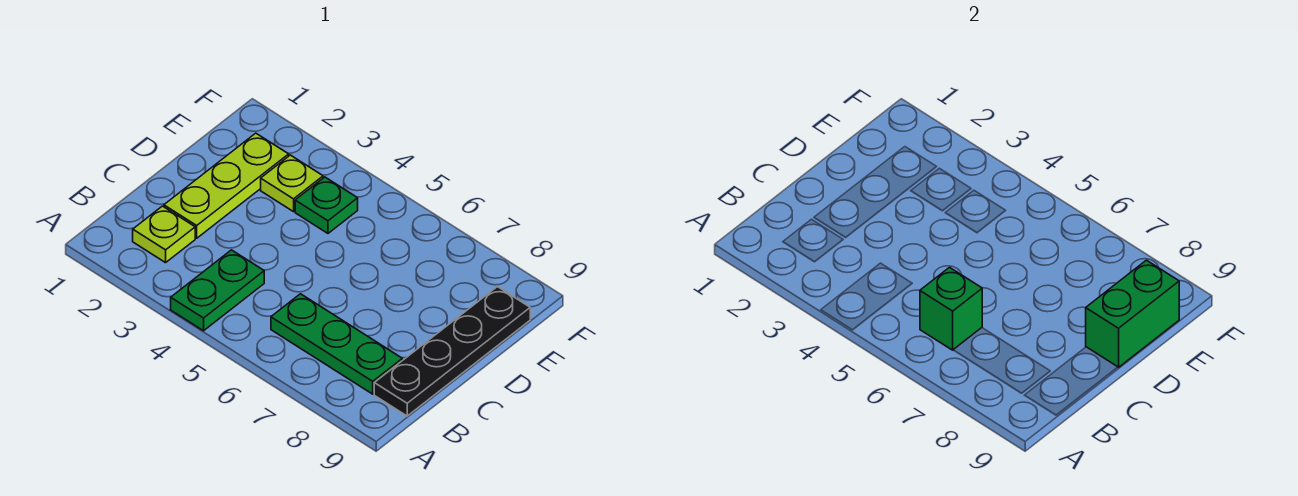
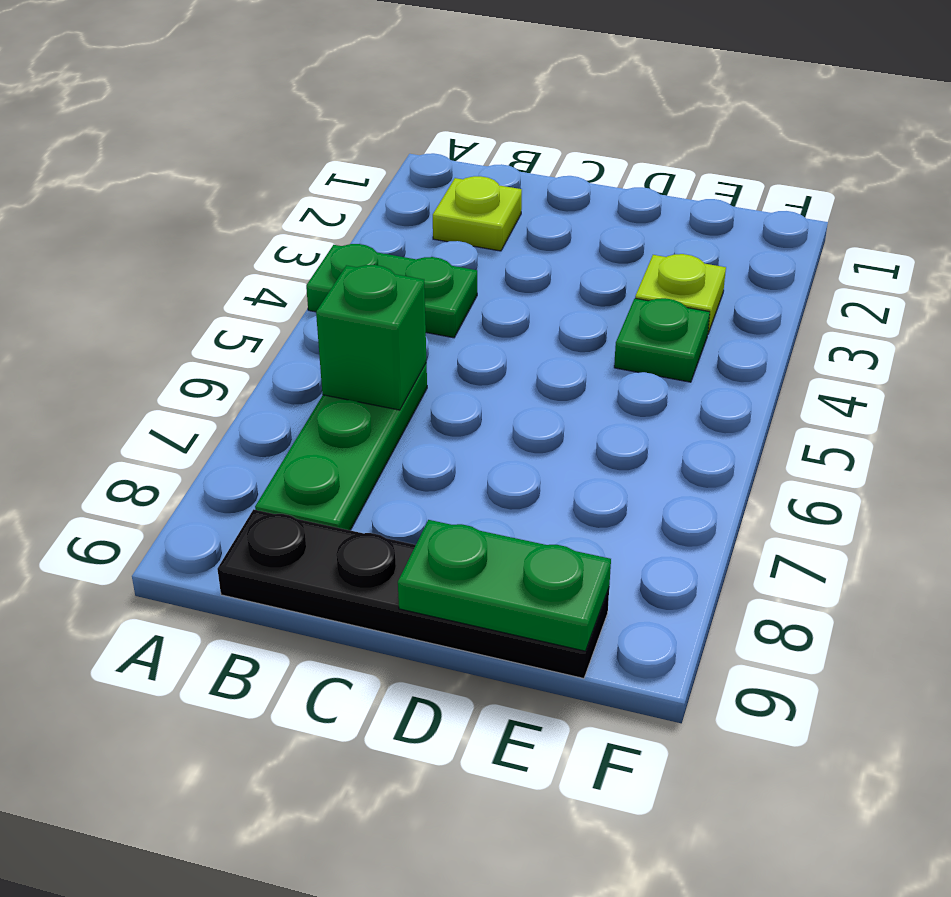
lime plate C2:E2 level 1 -> none
green brick D9:E9 level 2 -> green plate D9:E9 level 2

